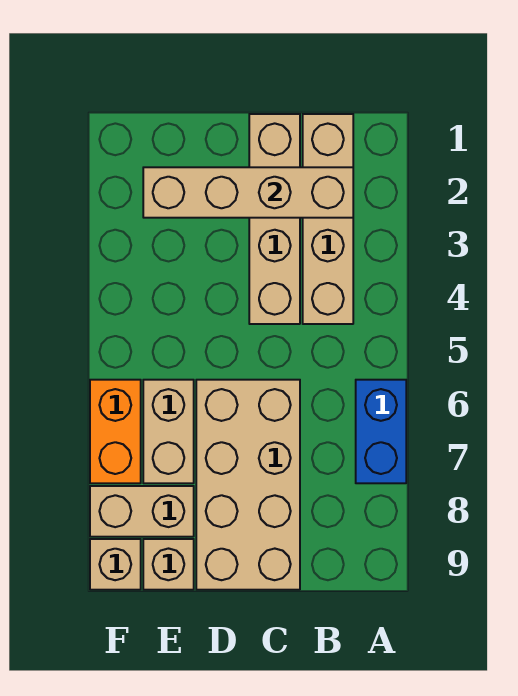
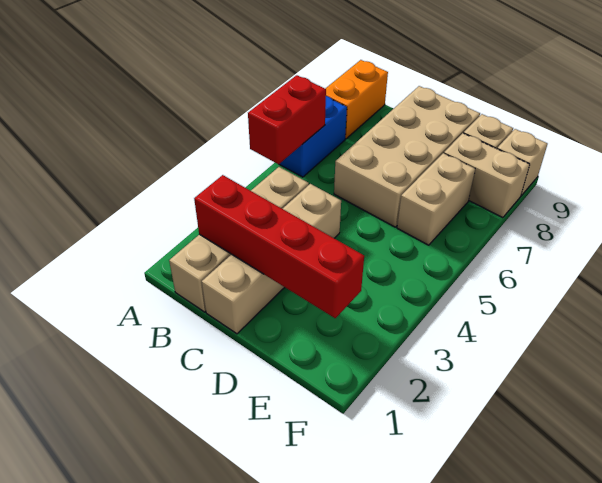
none -> red brick A5:A6 level 2
tan brick B2:E2 level 2 -> red brick B2:E2 level 2
orange brick F6:F7 level 1 -> orange brick A8:A9 level 1

